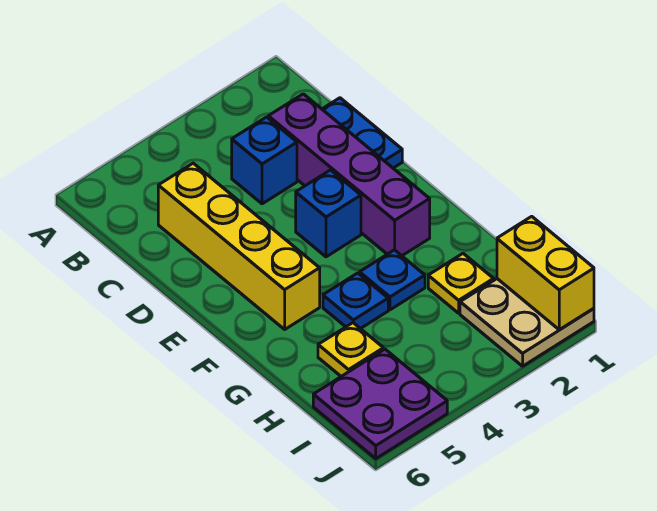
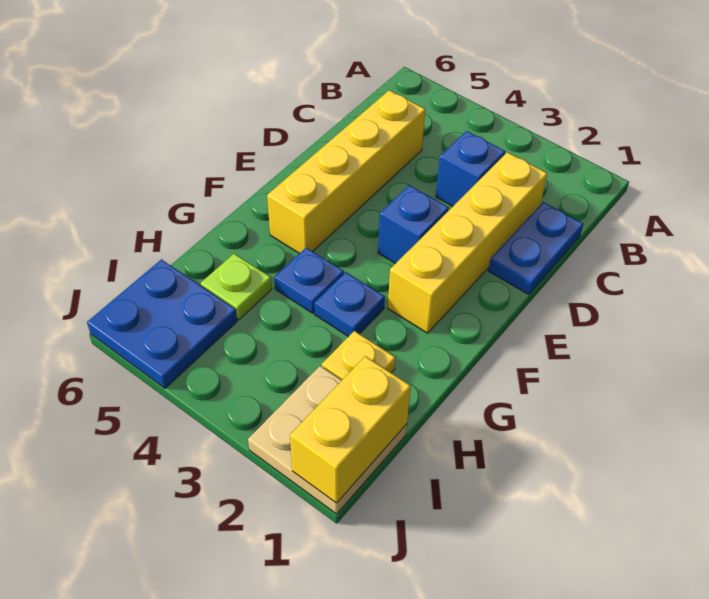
purple brick C2:F2 level 1 -> yellow brick C2:F2 level 1
yellow plate H5 level 1 -> lime plate H5 level 1
purple plate I5:J6 level 1 -> blue plate I5:J6 level 1

